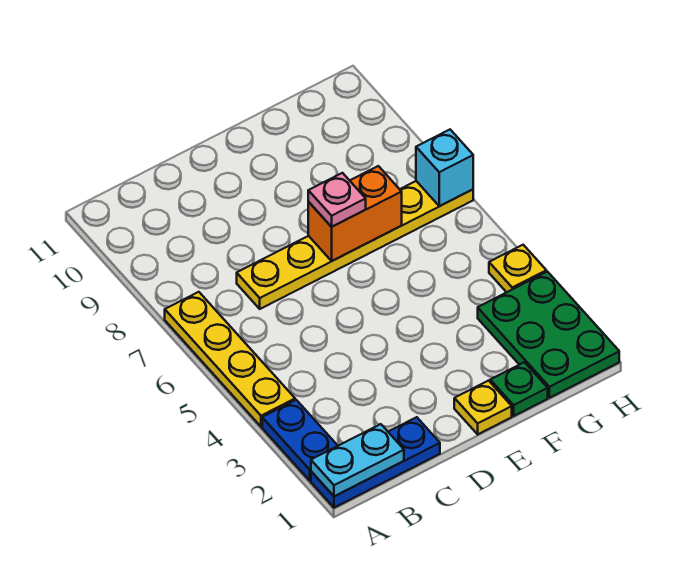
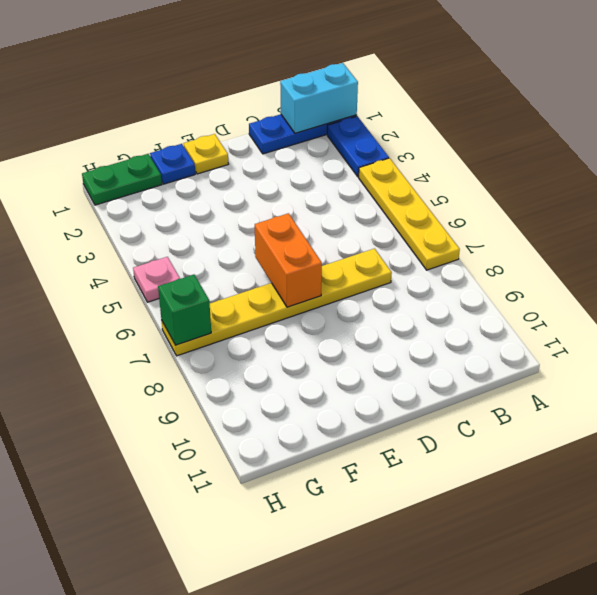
cyan plate A1:B1 level 2 -> cyan brick A1:B1 level 2
orange brick E7:F7 level 2 -> orange brick E6:E7 level 2
pink plate E7 level 3 -> pink plate H5 level 1
green plate F1 level 1 -> blue plate F1 level 1
green plate G1:H3 level 1 -> green plate G1:H1 level 1
yellow plate H4 level 1 -> none
cyan brick H7 level 2 -> green brick H7 level 2

